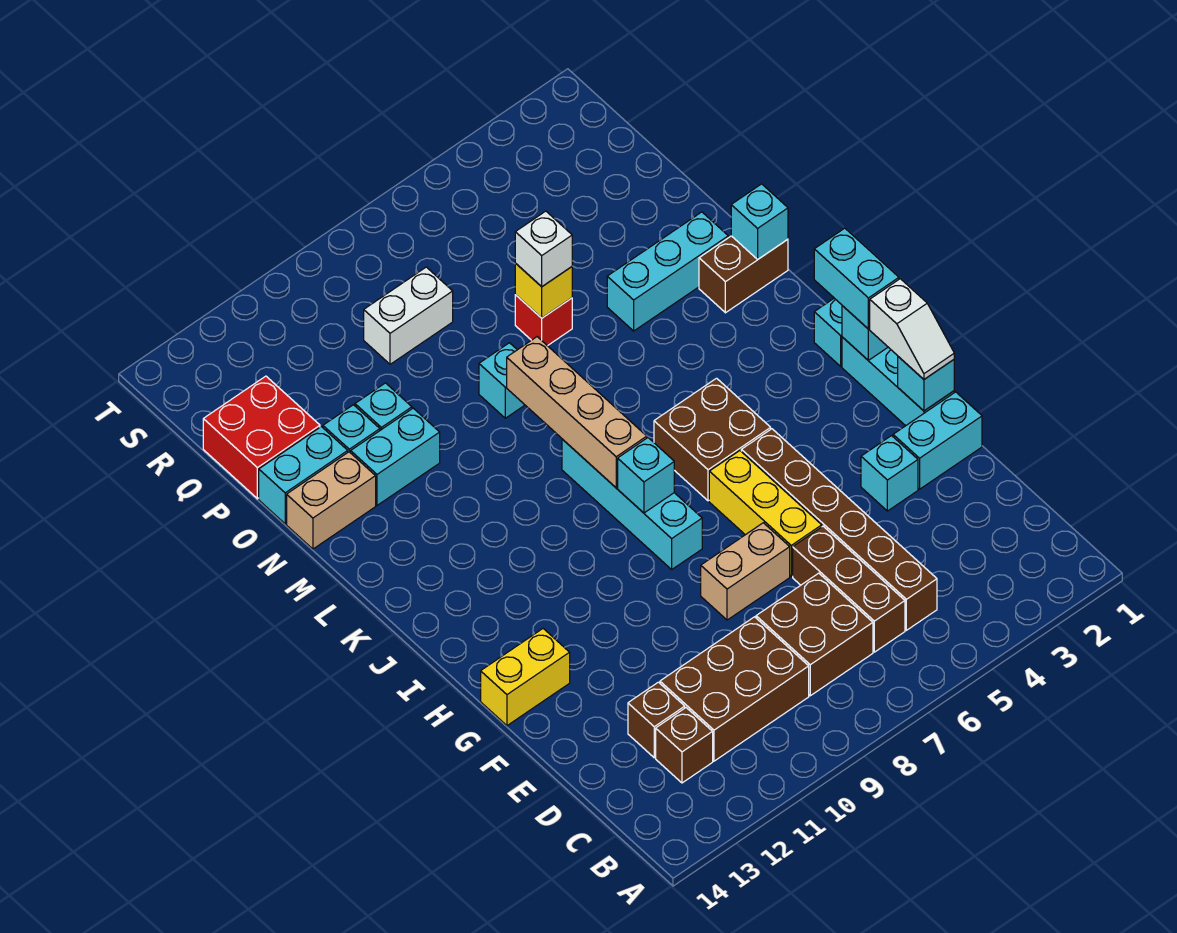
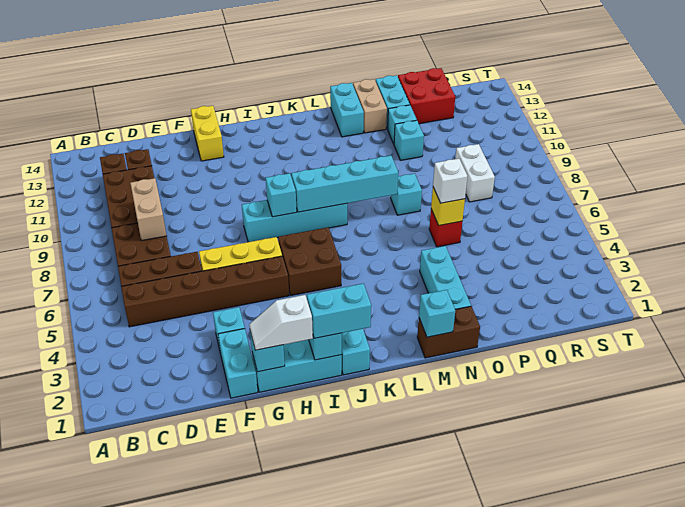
tan brick F7:F8 level 1 -> tan brick D8:D9 level 2
tan brick J8:M8 level 2 -> cyan brick J8:M8 level 2
brown brick M1:M2 level 1 -> brown brick M1:N1 level 1
cyan brick N11:N12 level 1 -> cyan brick M13:M14 level 1

